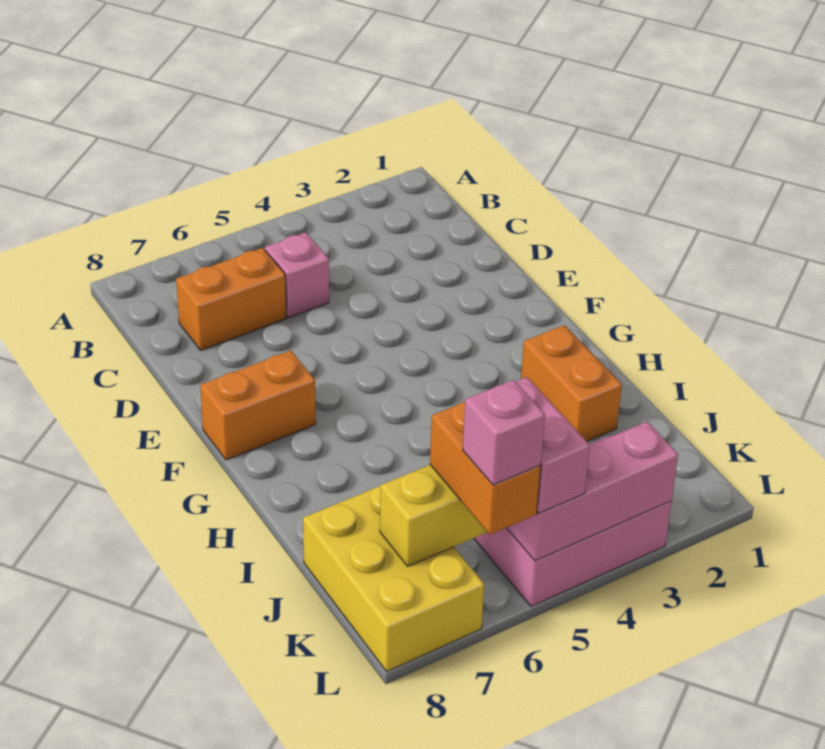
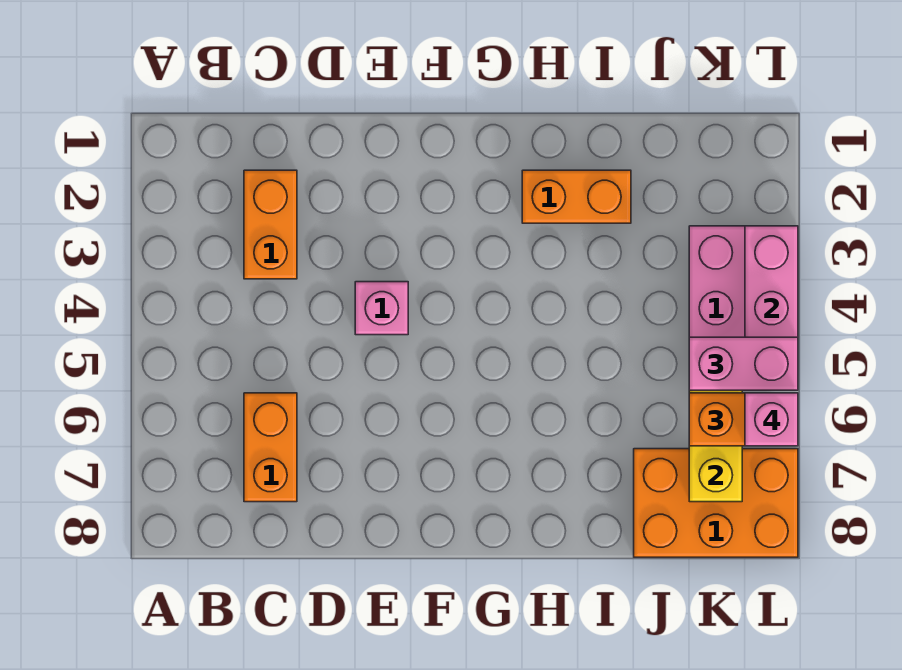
pink brick C5 level 1 -> pink brick E4 level 1
orange brick F7:F8 level 1 -> orange brick C2:C3 level 1
yellow brick J7:L8 level 1 -> orange brick J7:L8 level 1

